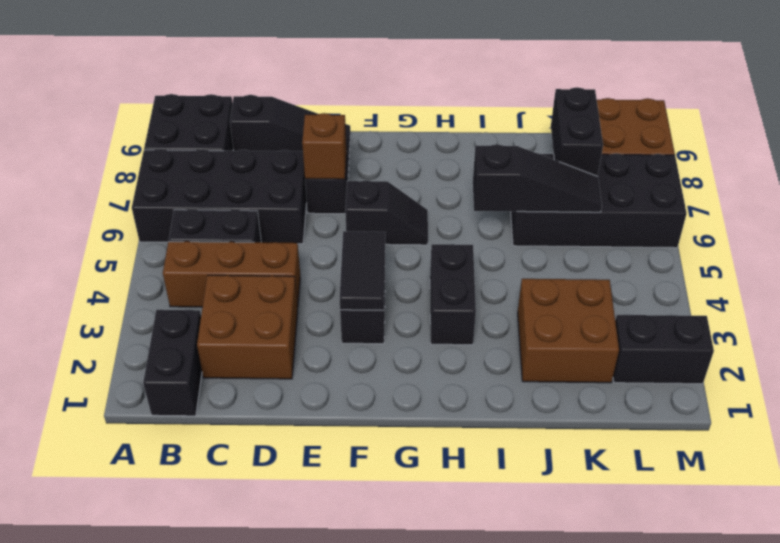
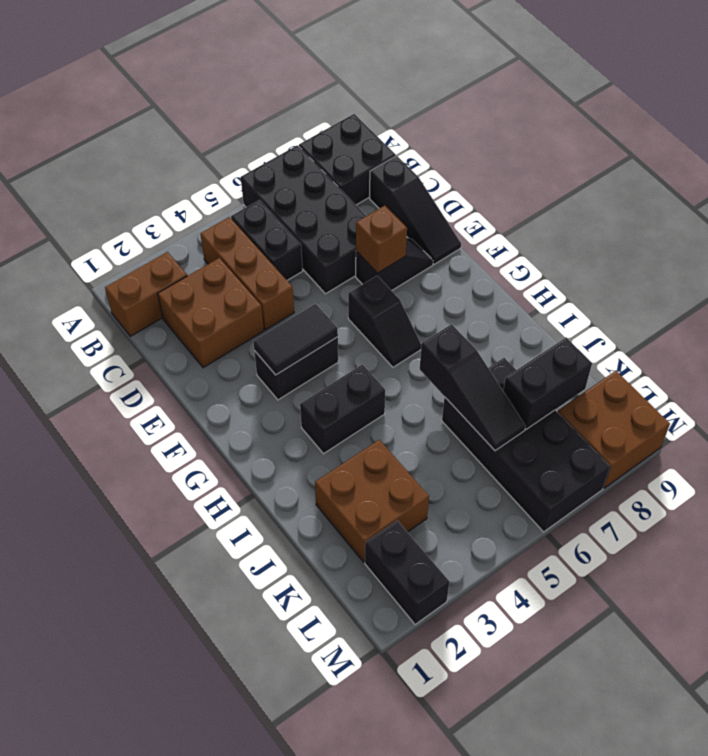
black brick B1:B2 level 1 -> brown brick B1:B2 level 1

